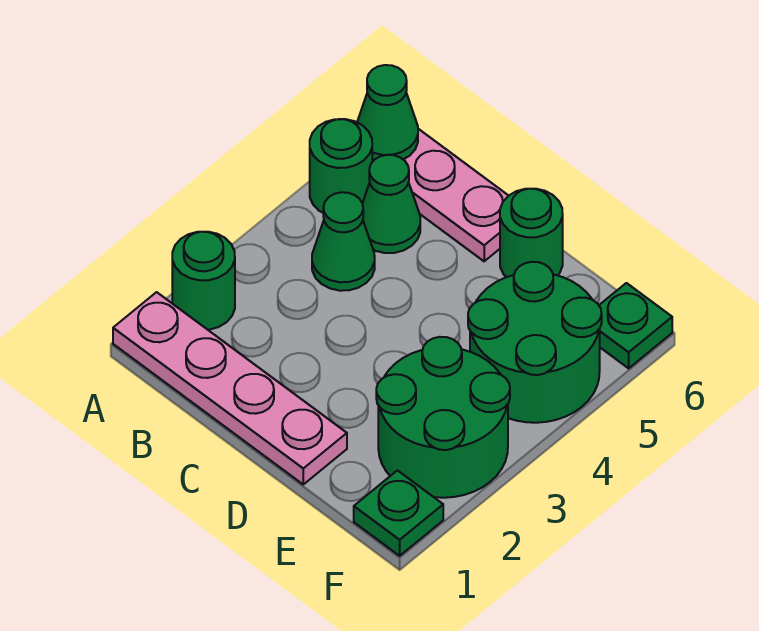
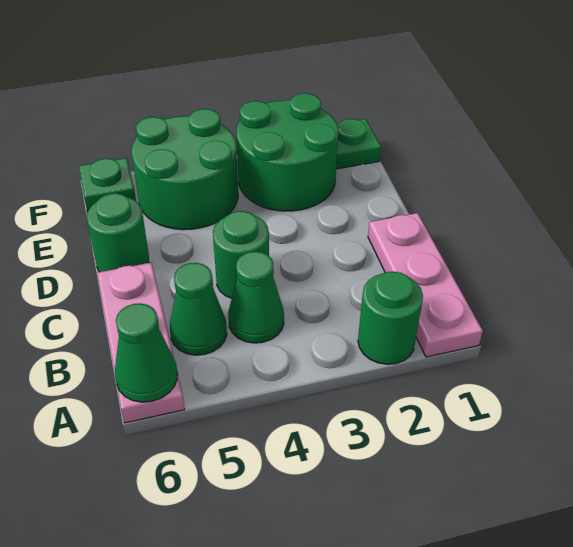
pink plate A1:D1 level 1 -> pink plate A1:C1 level 1
green round brick A5 level 1 -> green round brick C4 level 1

